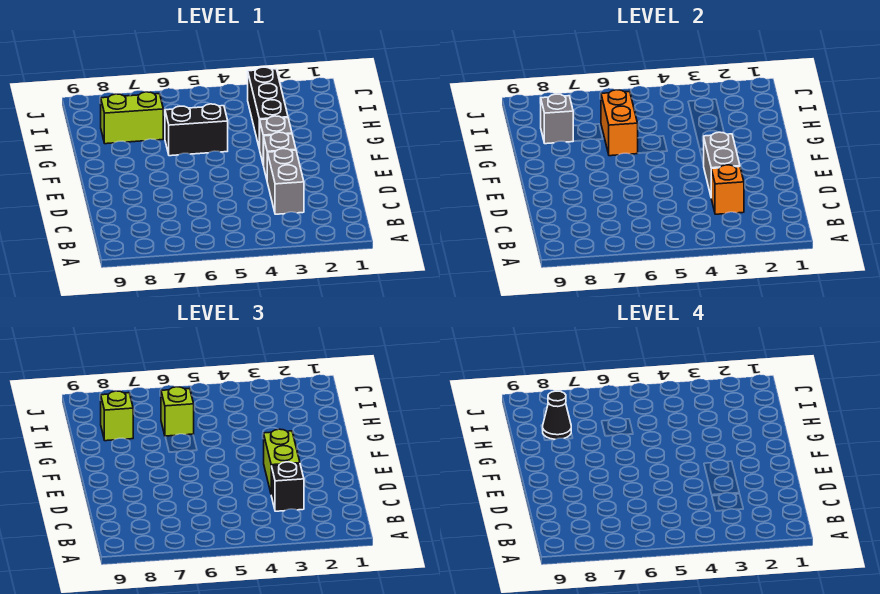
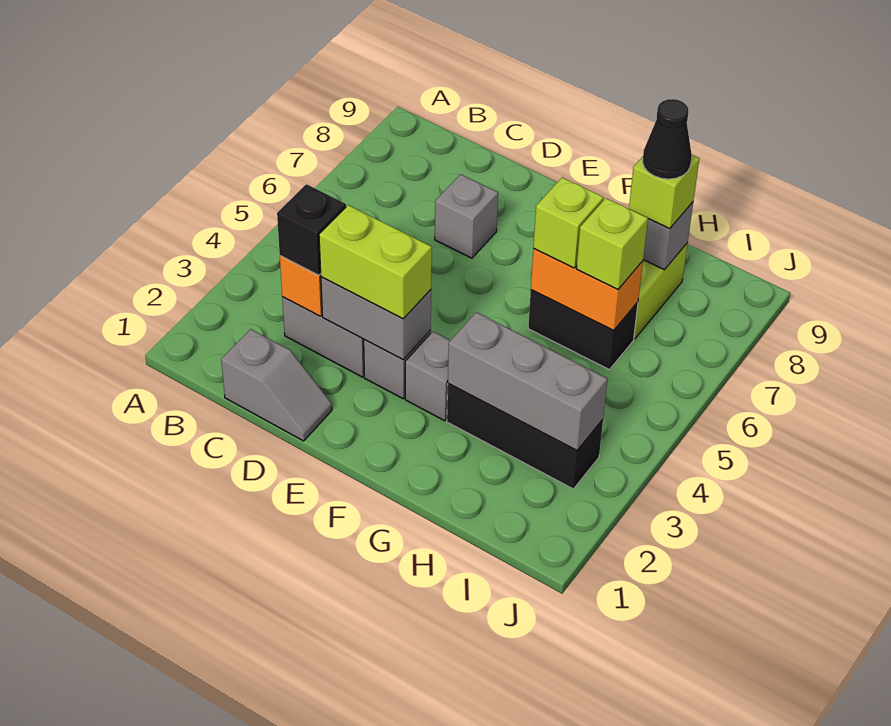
none -> grey slope C1:D1 level 1 top C
none -> grey brick D7 level 1
none -> grey brick G3:I3 level 2
black brick G5:G6 level 1 -> black brick G6:H6 level 1
none -> lime brick G6 level 3

